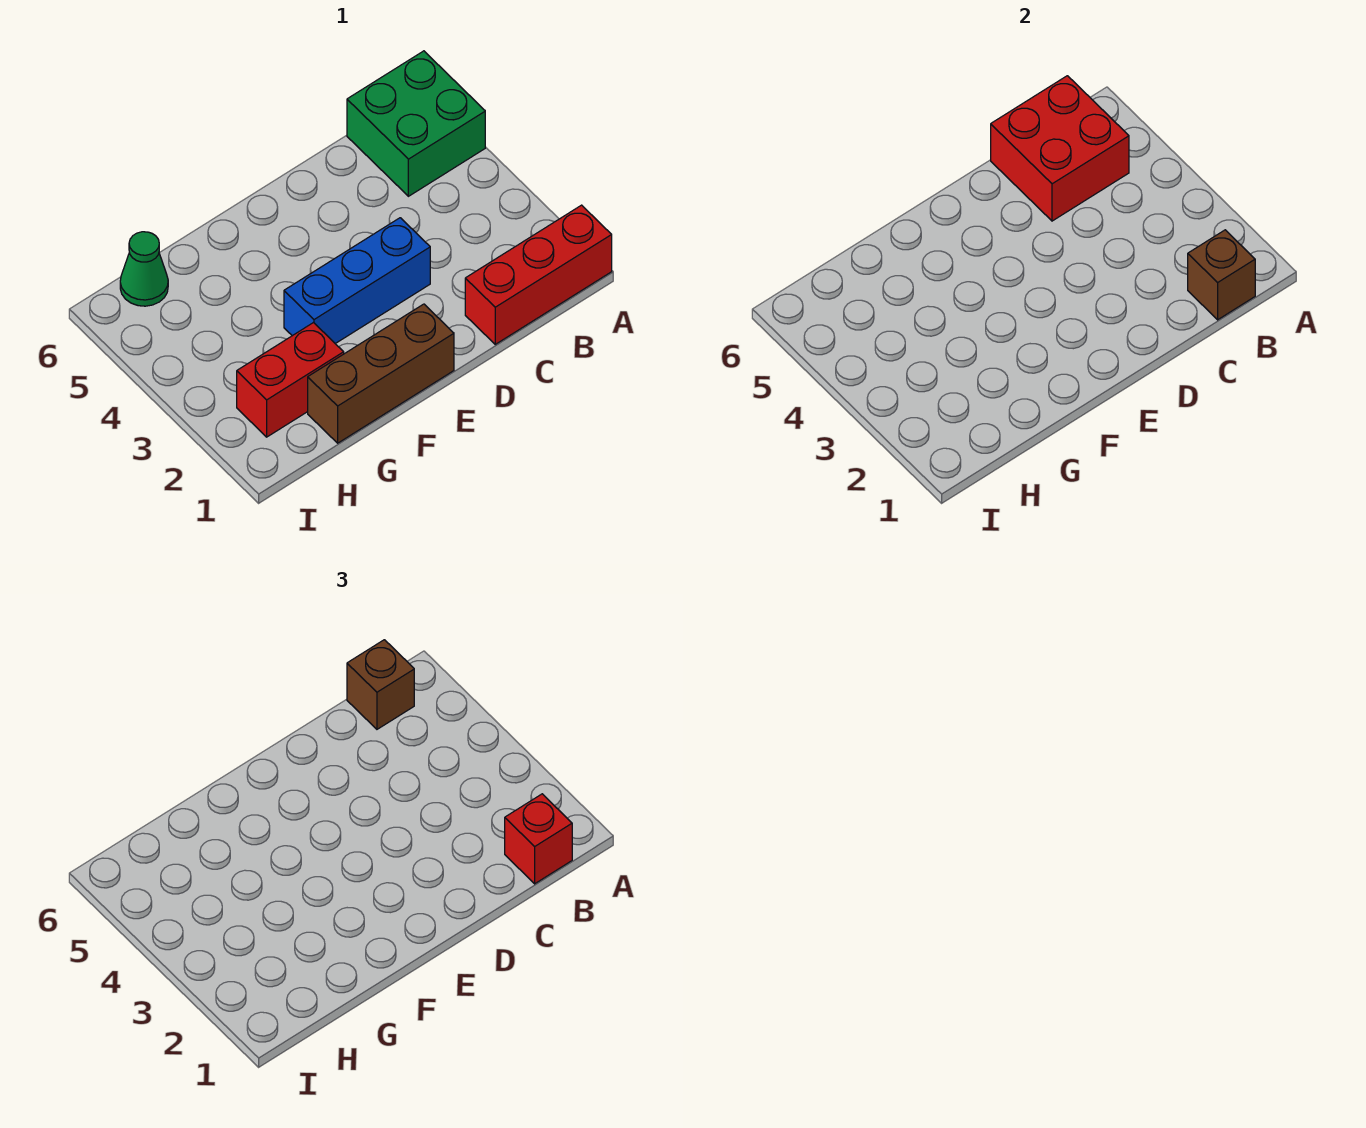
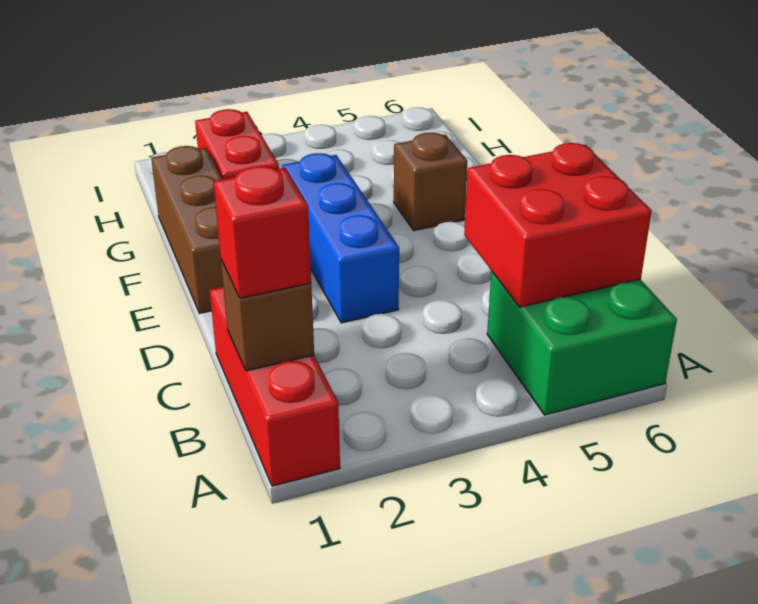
brown brick B6 level 3 -> brown brick F5 level 1
green cone H6 level 1 -> none

